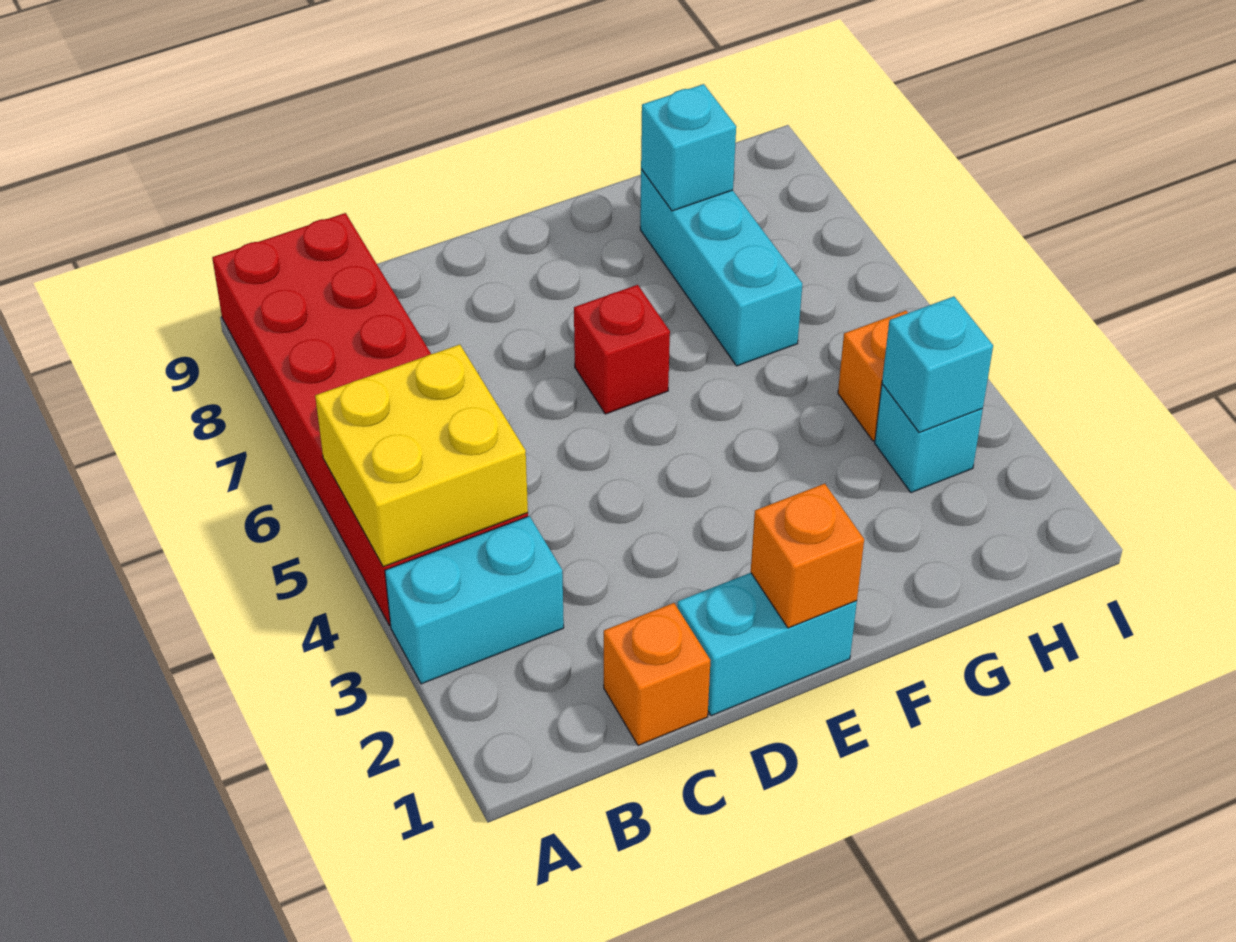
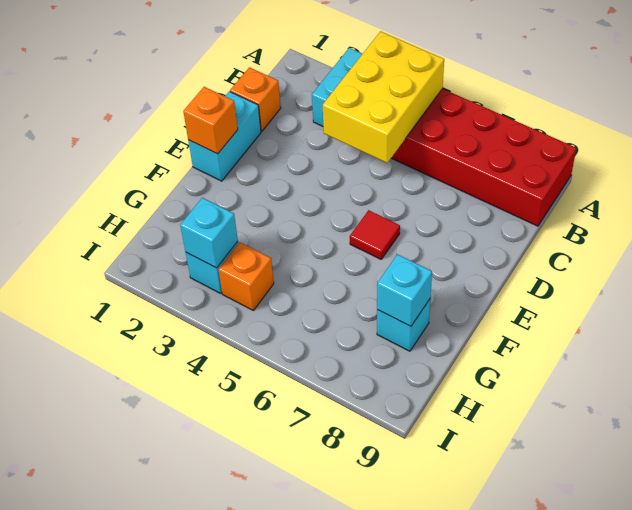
yellow brick A4:B5 level 2 -> yellow brick A4:C5 level 2
red brick E6 level 1 -> red tile E6 level 1
cyan brick G6:G8 level 1 -> cyan brick G8 level 1

